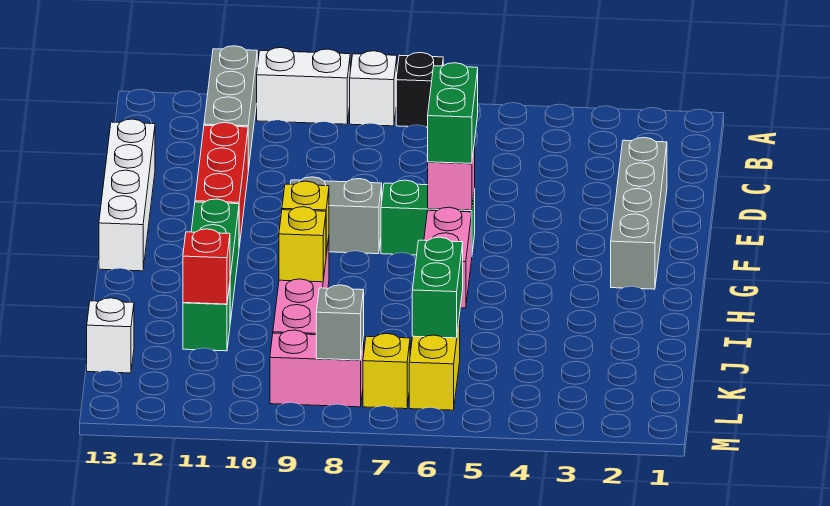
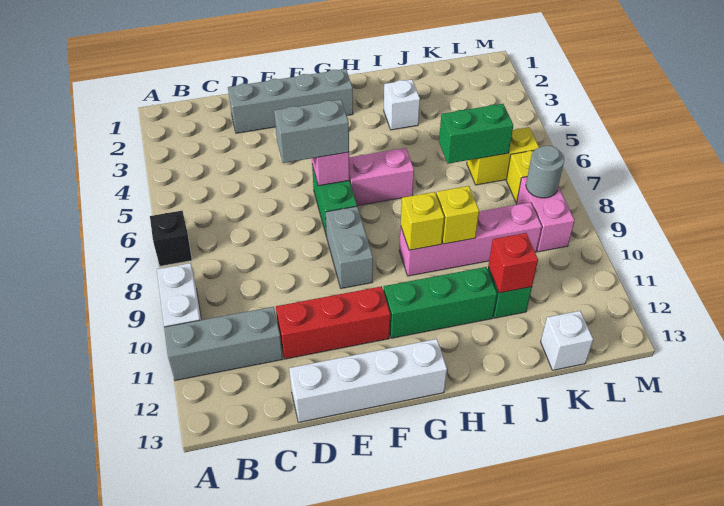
white brick A8 level 1 -> white brick I3 level 1
green brick E6:F6 level 3 -> grey brick E6:F6 level 3
grey brick L8 level 2 -> grey round brick L8 level 2

